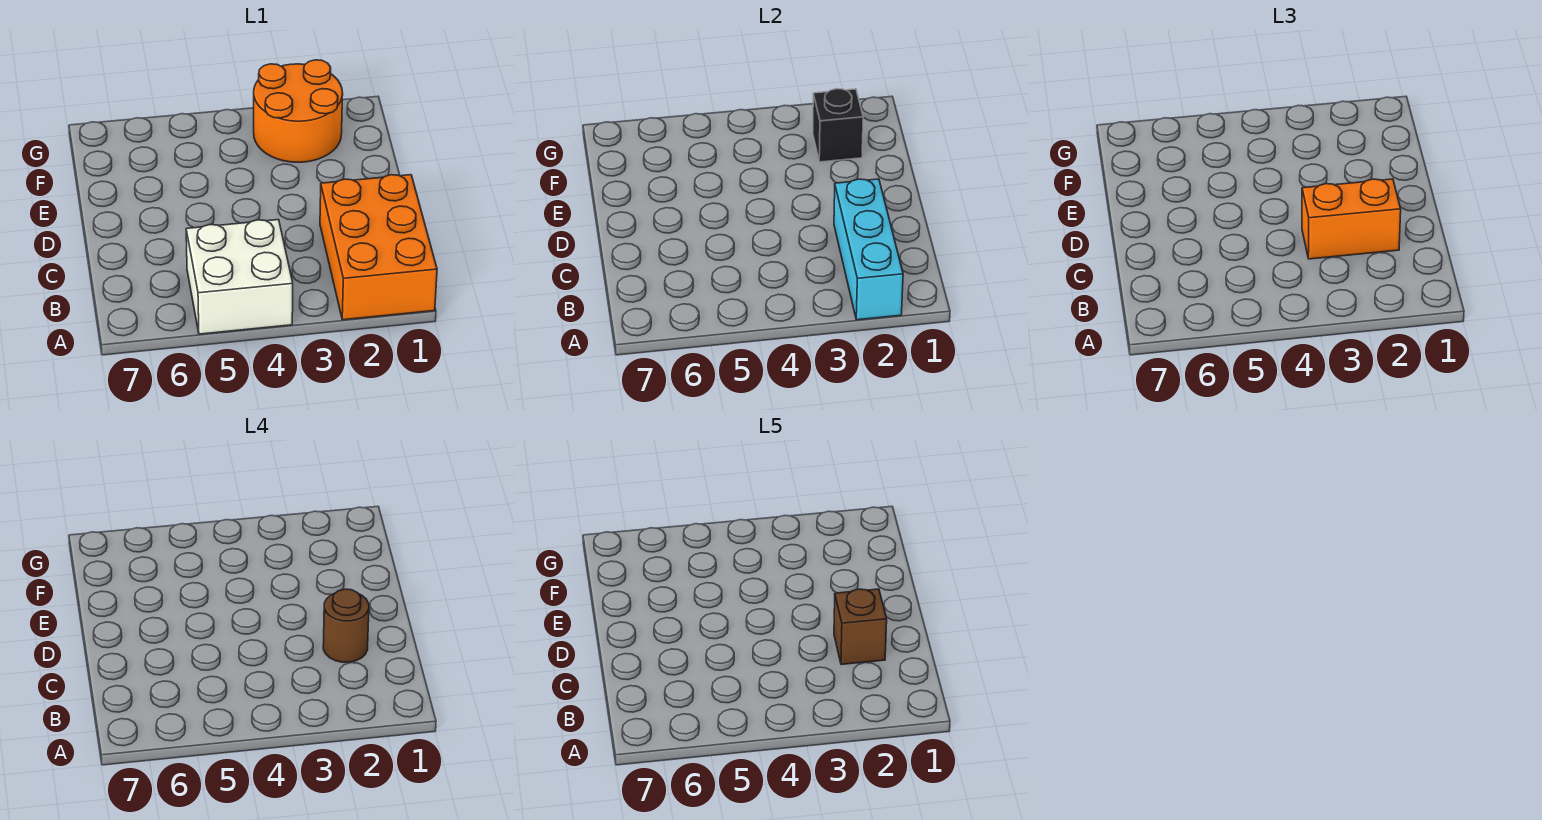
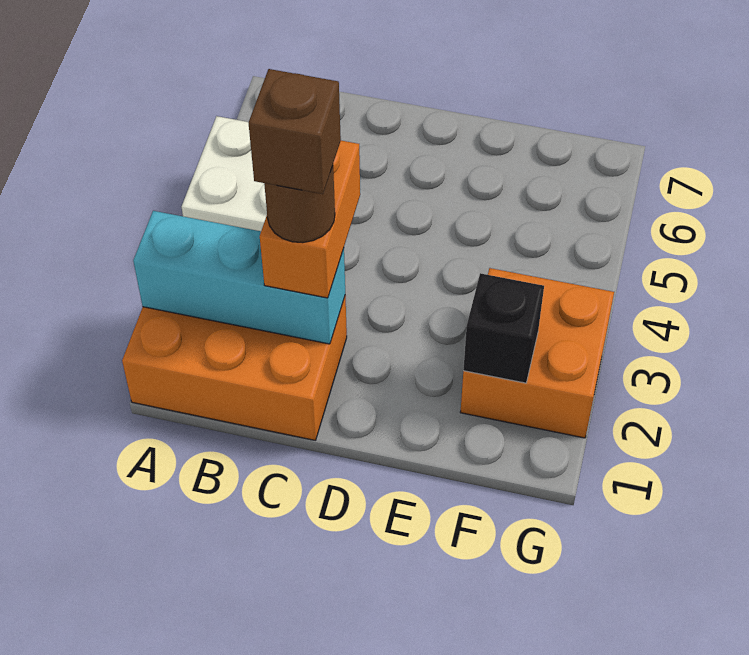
orange round brick F2:G3 level 1 -> orange brick F2:G3 level 1

